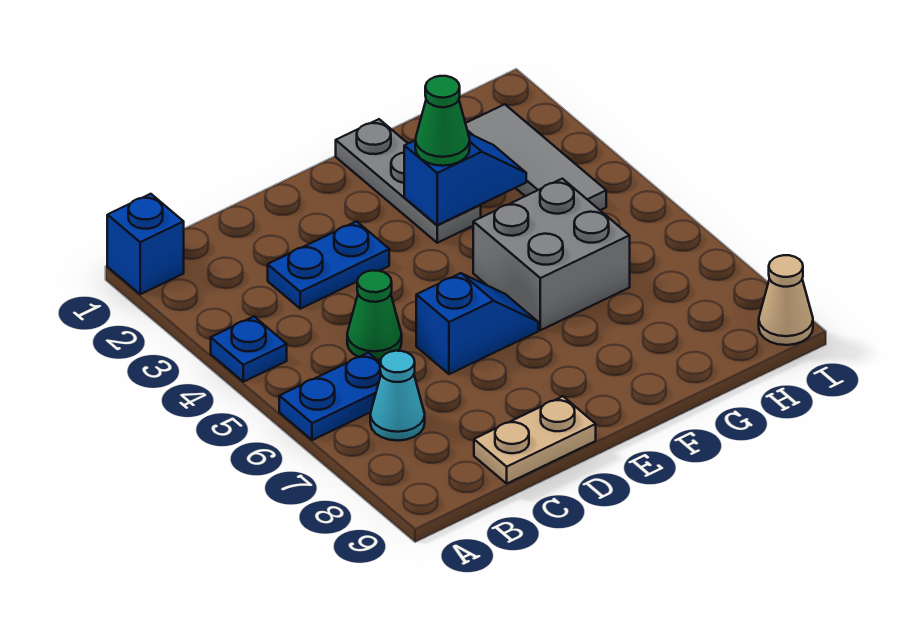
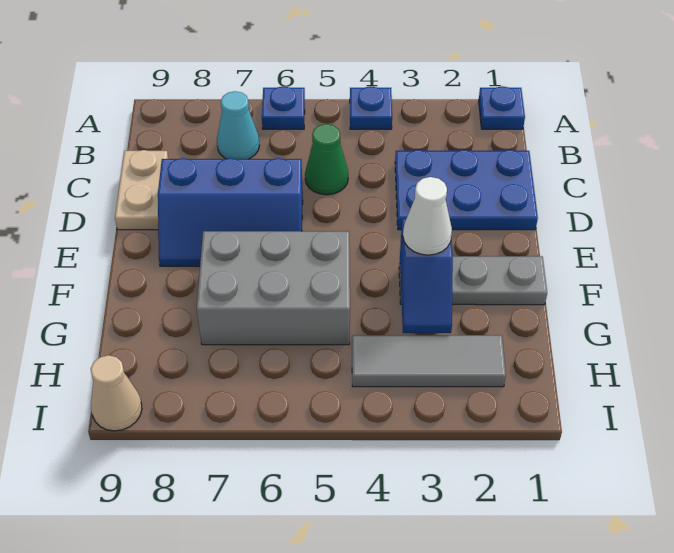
blue brick A1 level 1 -> blue plate A1 level 1
blue plate A6:B6 level 1 -> blue plate A6 level 1
blue plate C3:D3 level 1 -> blue plate C1:D3 level 1
blue slope D6:E6 level 1 top D -> blue slope D6:E8 level 1 top D
green cone F3 level 3 -> white cone F3 level 3
grey brick F5:G6 level 1 -> grey brick F5:G7 level 1

